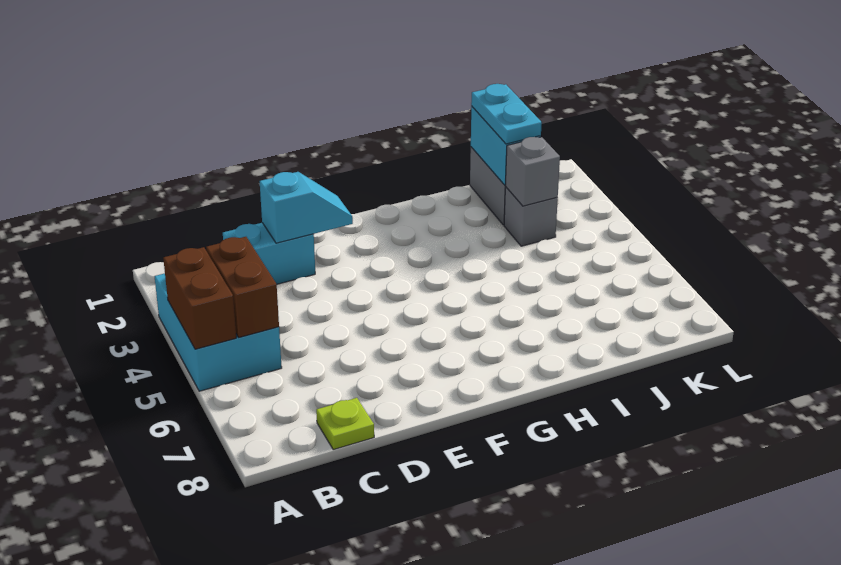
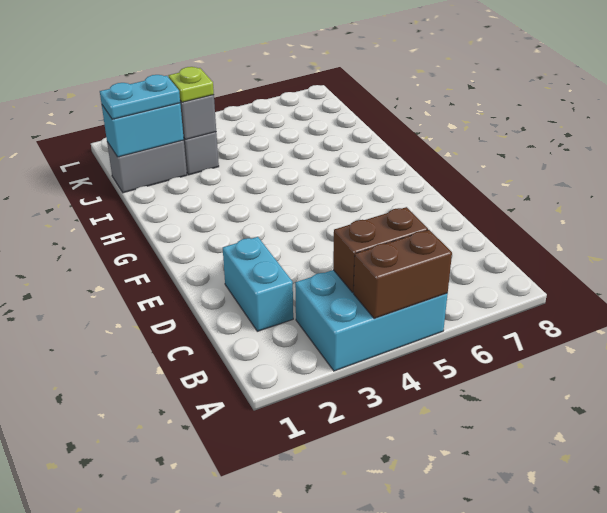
lime plate C8 level 1 -> lime plate J3 level 3
cyan slope D2:E2 level 2 top D -> none

